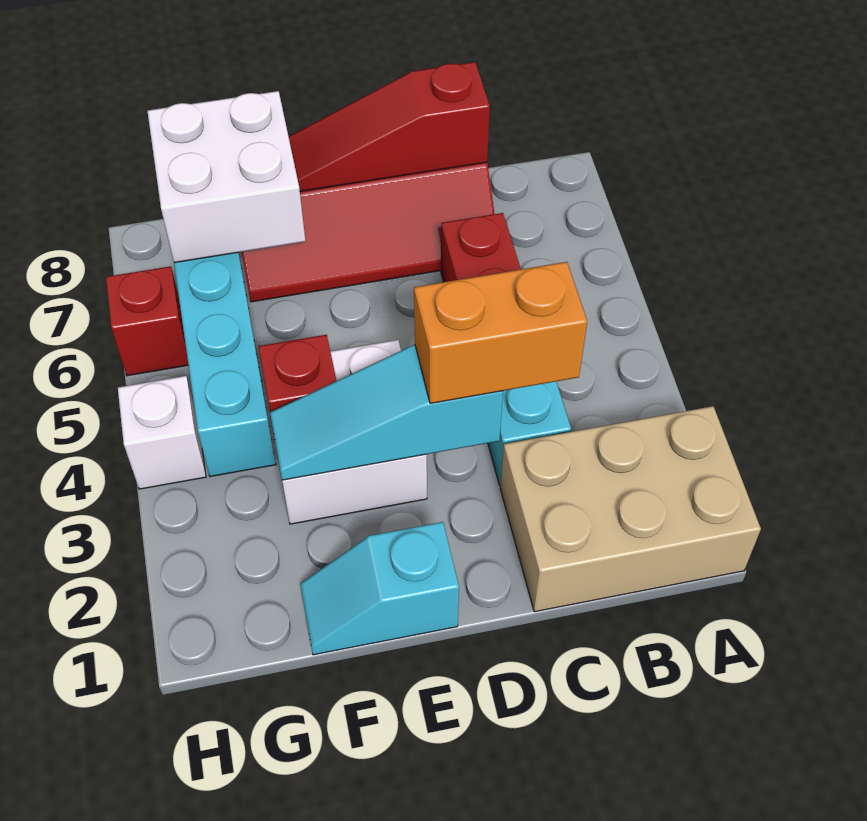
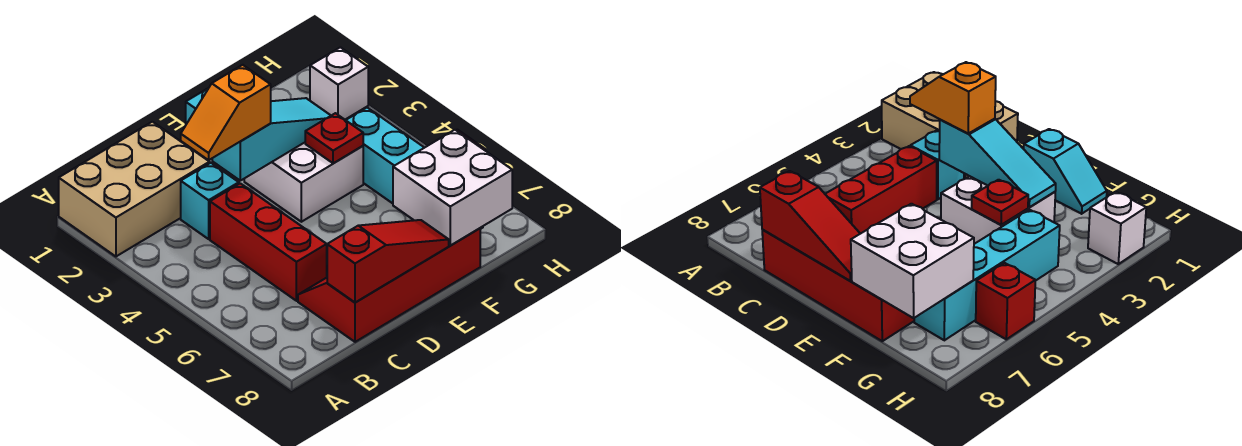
orange brick C3:D3 level 3 -> orange slope C3:D3 level 3 top D
white brick H4 level 1 -> white brick H2 level 1

